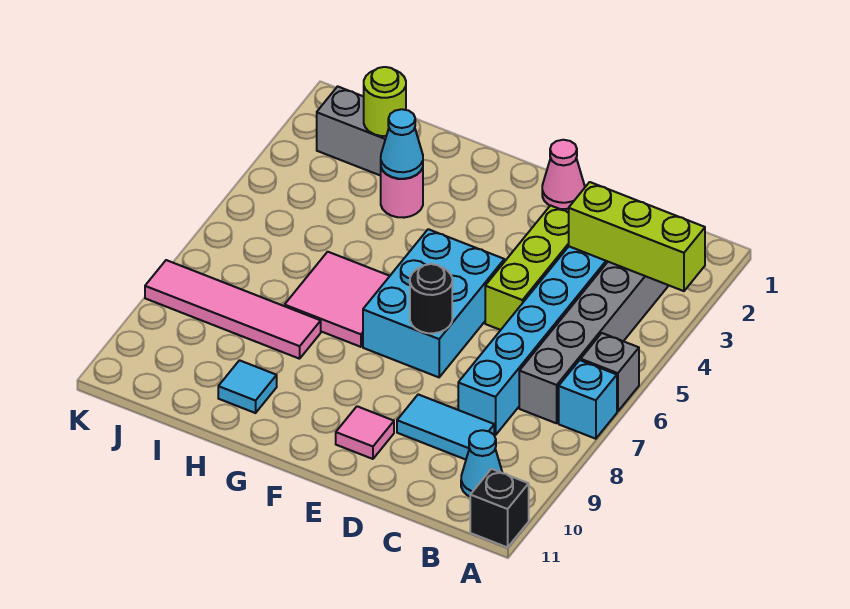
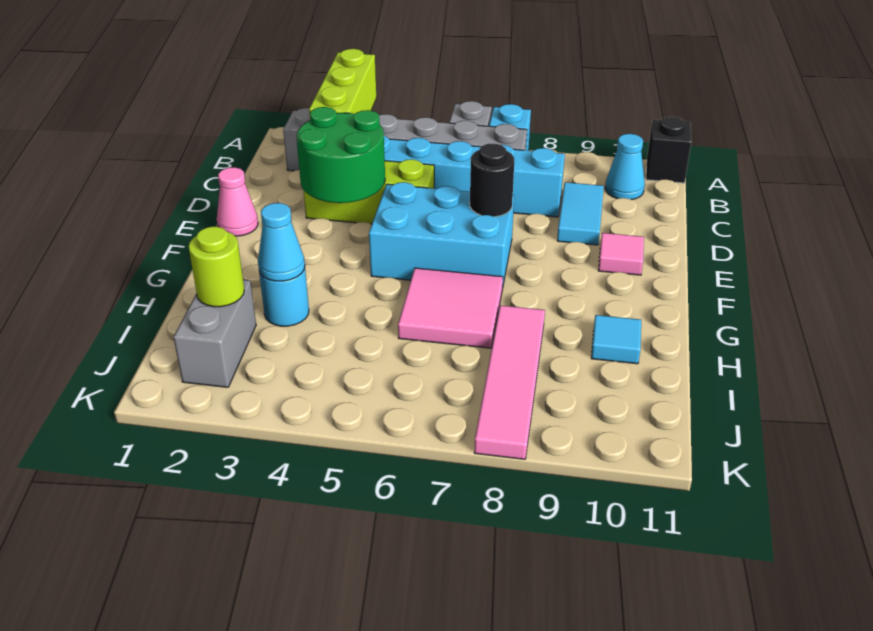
none -> green round brick D3:E4 level 2
pink round brick H3 level 1 -> cyan round brick H3 level 1

